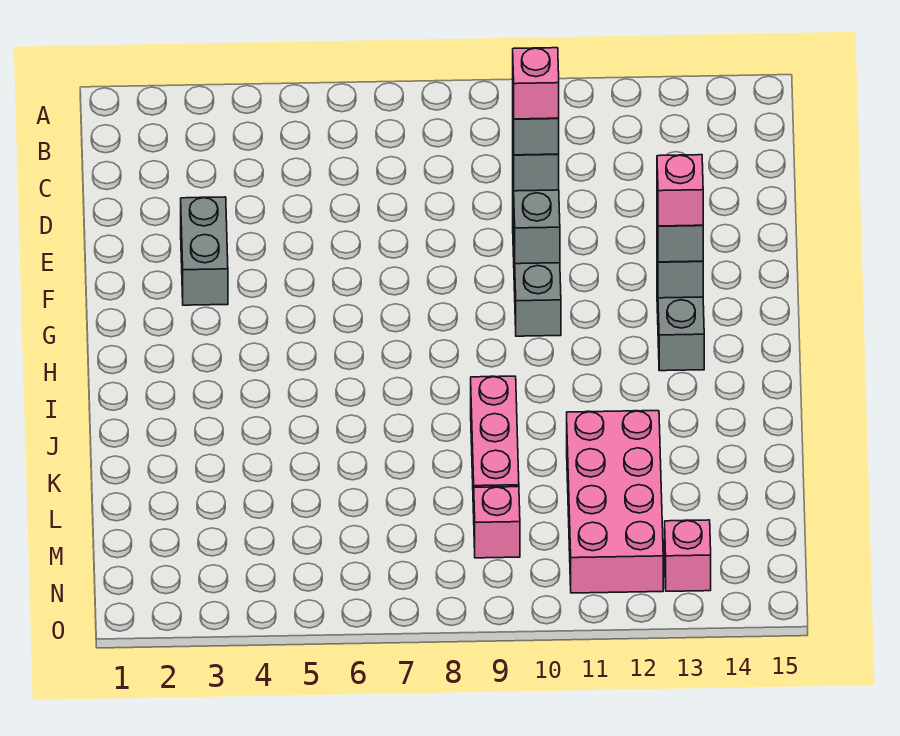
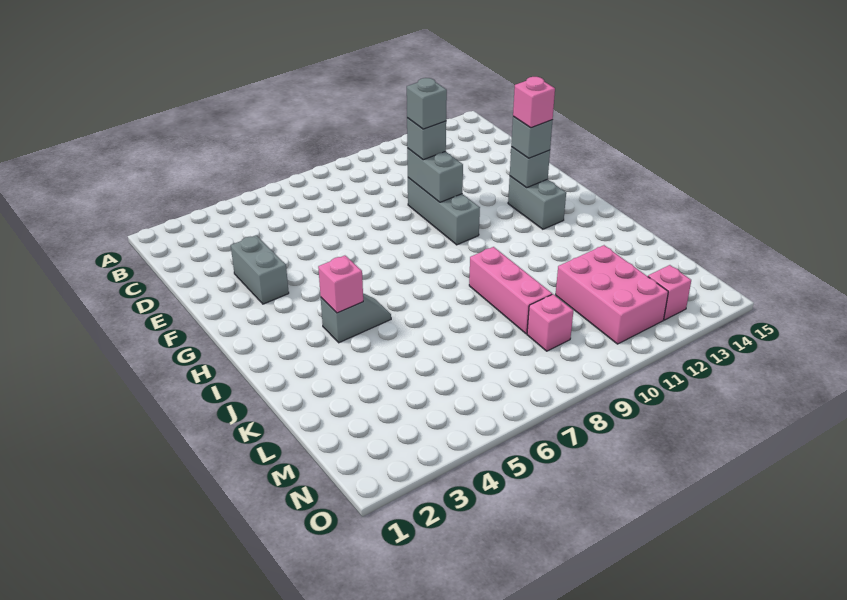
pink brick E10 level 5 -> pink brick I4 level 2
none -> grey slope I4:I5 level 1 top 4
pink brick K11:N12 level 1 -> pink brick L11:N12 level 1

